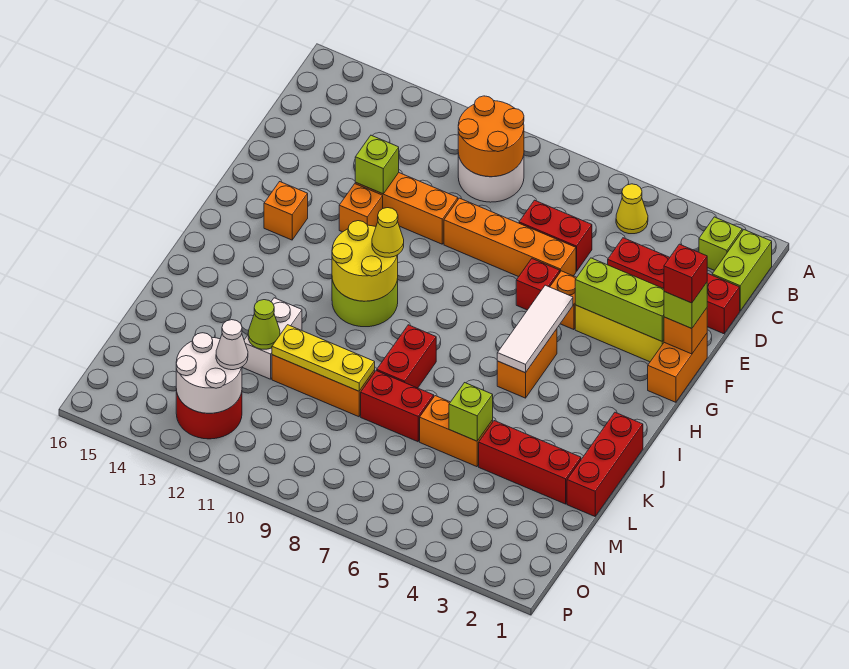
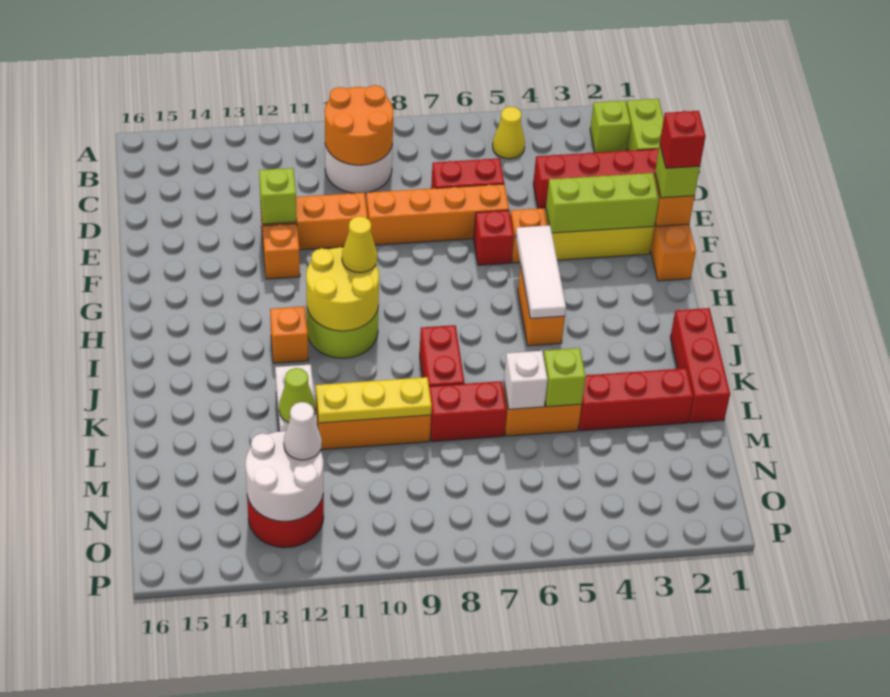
orange brick G14 level 1 -> orange brick I12 level 1
none -> white brick L6 level 2

